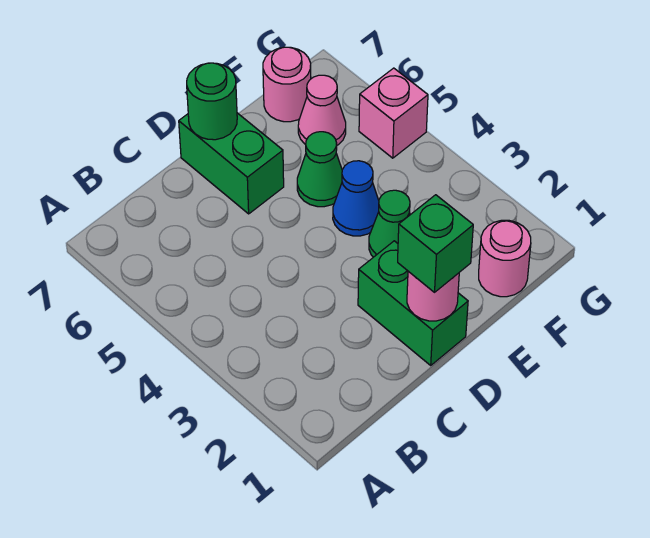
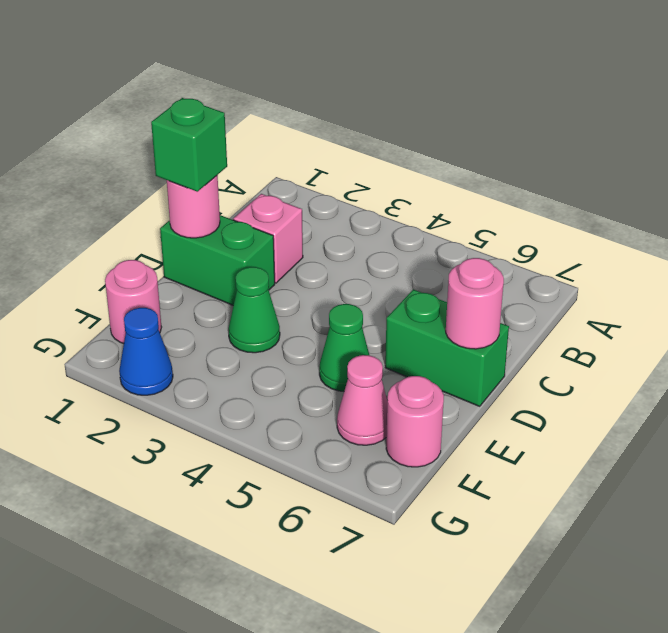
green round brick D7 level 2 -> pink round brick D7 level 2
blue cone E4 level 1 -> blue cone G2 level 1
pink brick G5 level 1 -> pink brick C2 level 1

